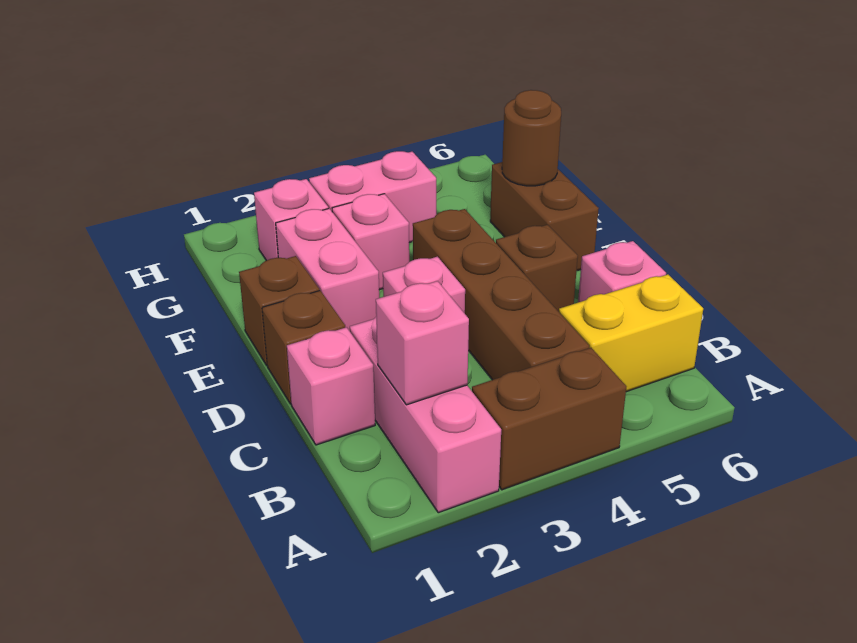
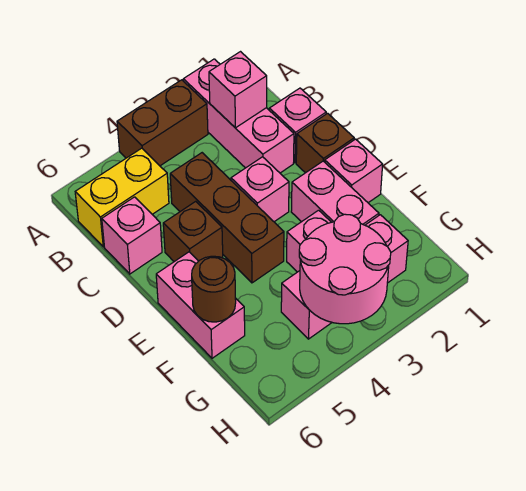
brown brick B4:E4 level 1 -> brown brick C4:E4 level 1
brown brick E1 level 1 -> pink brick E1 level 1
brown brick E6:F6 level 1 -> pink brick E6:F6 level 1
none -> pink round brick G3:H4 level 2

